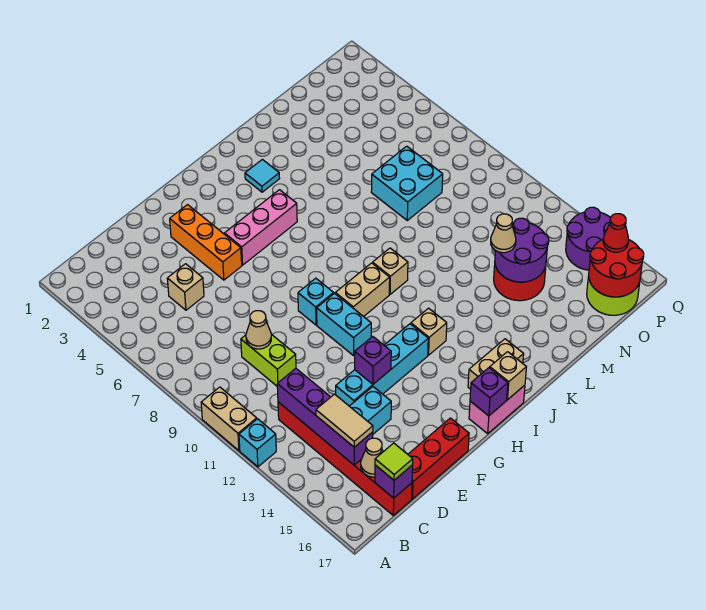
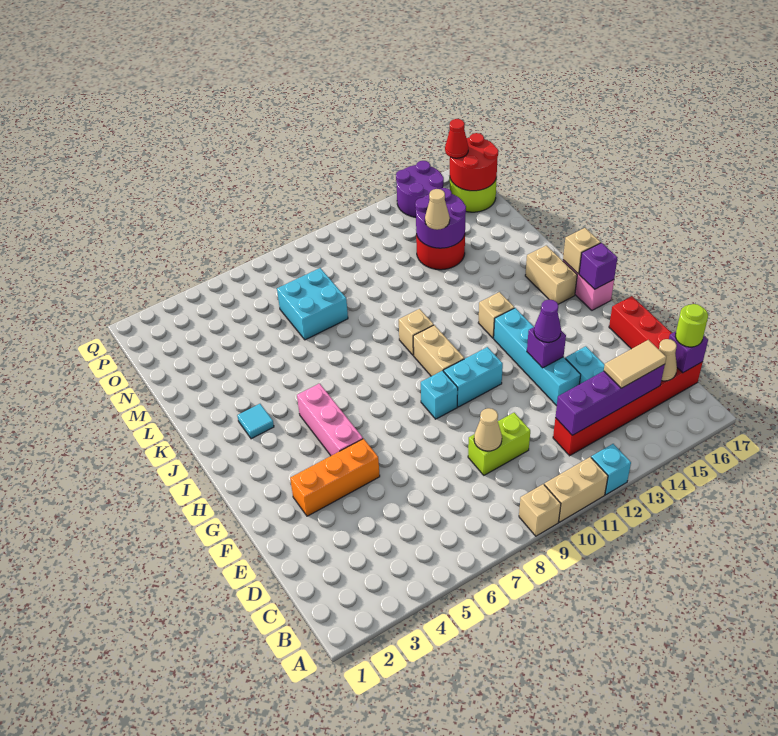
lime tile C17 level 3 -> lime round brick C17 level 3
tan brick D5 level 1 -> tan brick A9 level 1
none -> purple cone F13 level 3

